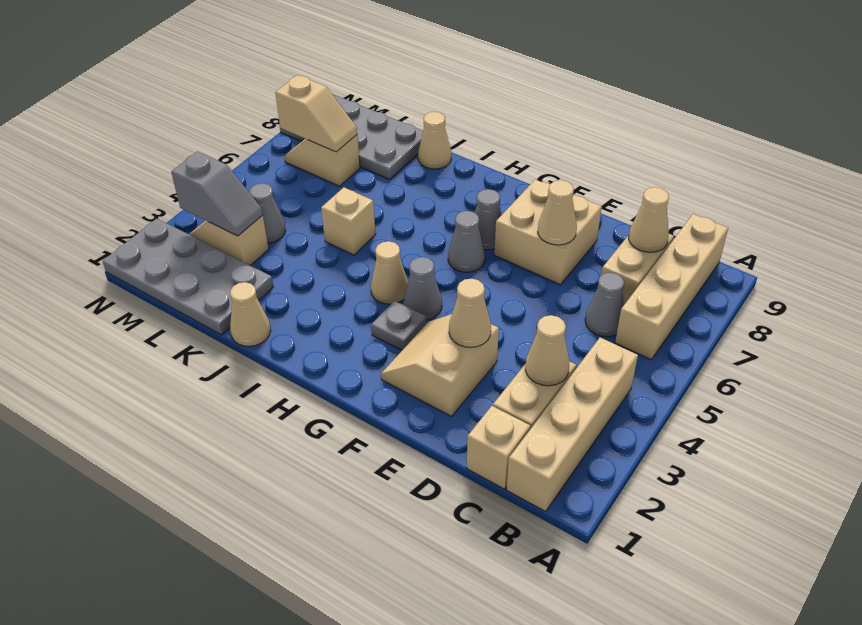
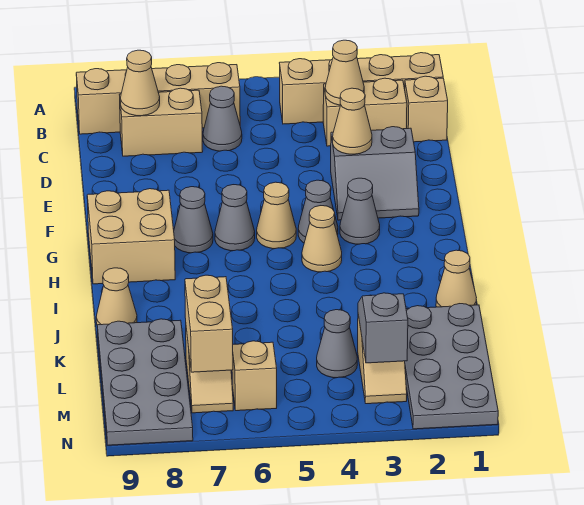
tan slope E2:F3 level 1 top E -> grey slope E2:F3 level 1 top E
tan brick E7:F8 level 1 -> tan brick G8:H9 level 1
tan cone E7 level 2 -> tan cone G5 level 1
grey plate G3 level 1 -> grey cone G3 level 1
tan brick J5 level 1 -> tan brick M6 level 1
tan slope L7:M7 level 2 top M -> tan brick L7:M7 level 2

